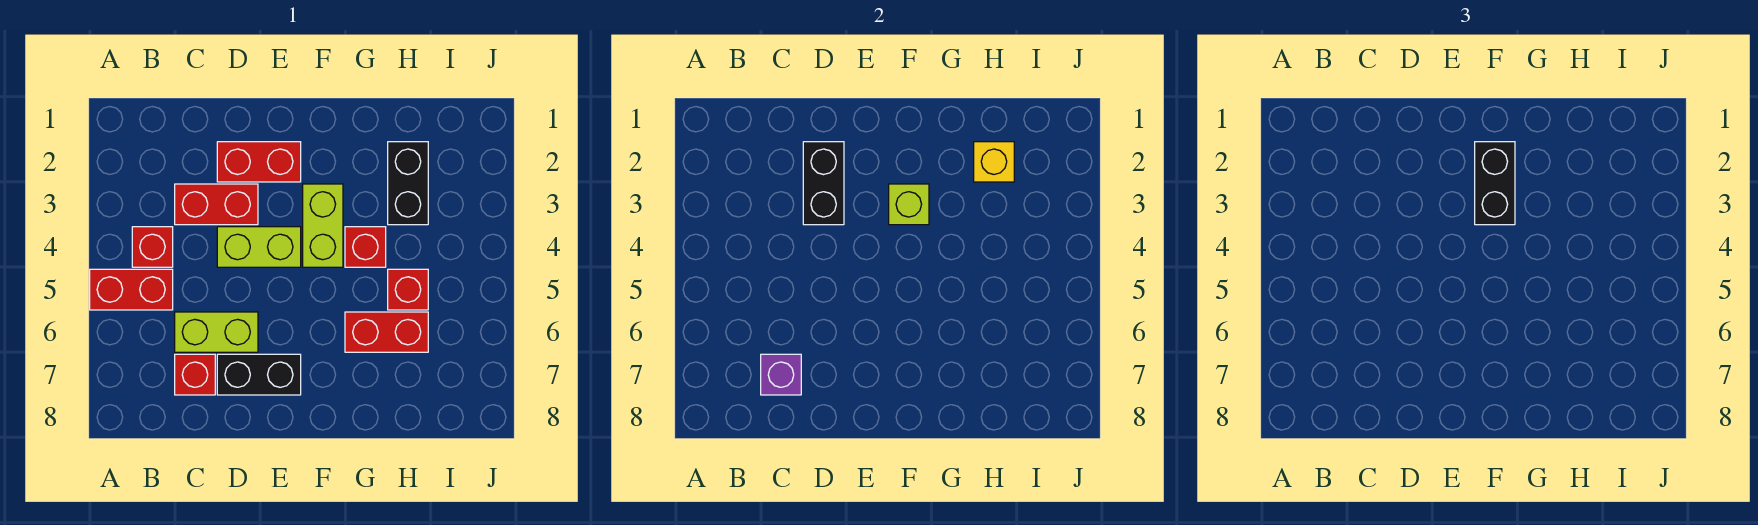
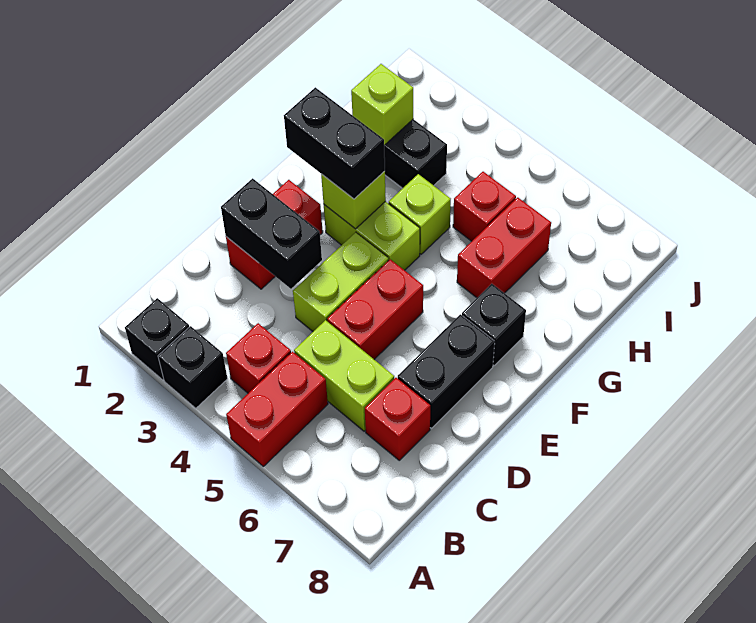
none -> black brick A2 level 1
none -> black brick A3 level 1
red brick C3:D3 level 1 -> red brick D5:E5 level 1
lime brick C6:D6 level 1 -> lime brick C5:C6 level 1
purple brick C7 level 2 -> none
none -> black brick F7 level 1
red brick G4 level 1 -> lime brick G4 level 1
yellow brick H2 level 2 -> lime brick H2 level 2

